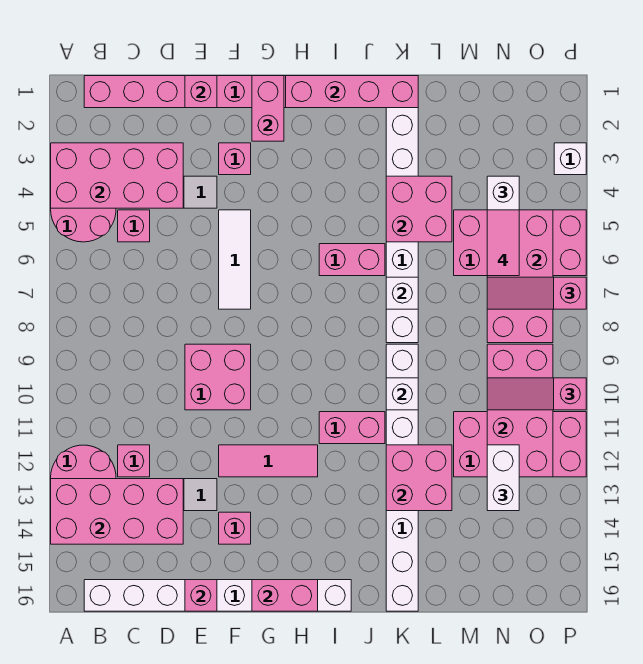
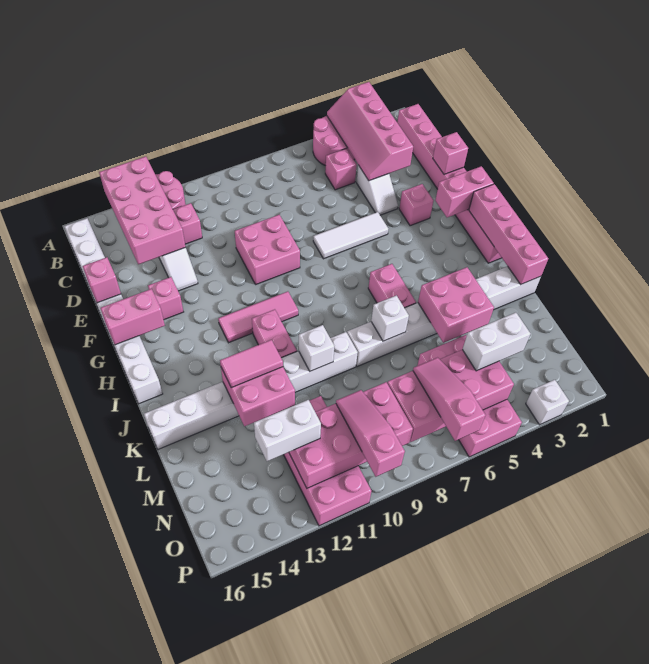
pink brick A3:D4 level 2 -> pink slope A3:D4 level 2 top 3
pink tile F12:H12 level 1 -> pink tile H10:H12 level 1
pink brick G16:H16 level 2 -> pink brick G15:G16 level 2
pink tile N5:N6 level 4 -> pink tile K12:K13 level 3

